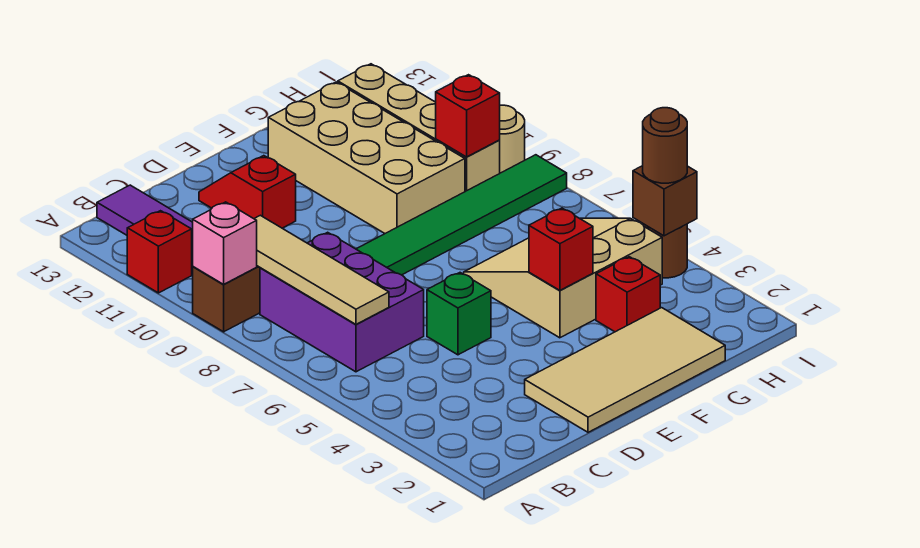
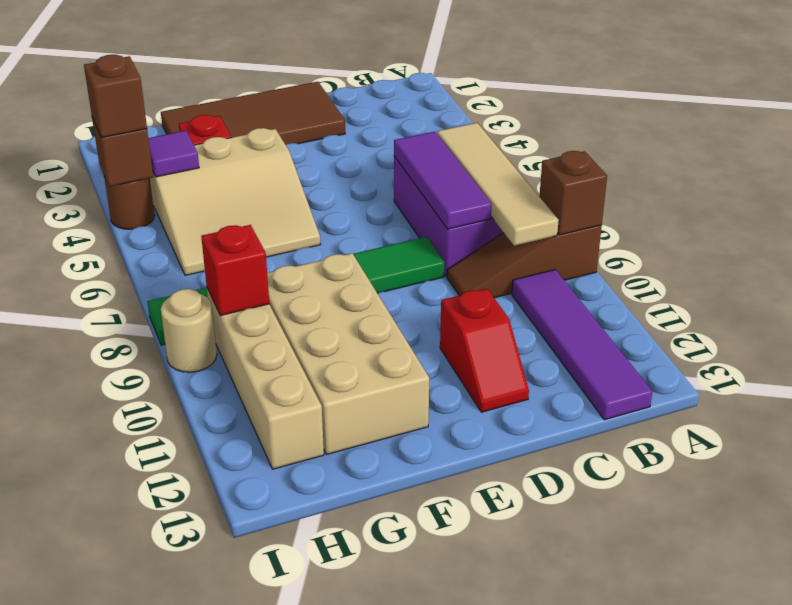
pink brick A9 level 2 -> brown brick A9 level 2
red brick A11 level 1 -> none
none -> purple tile C6:C8 level 2
tan tile D1:G2 level 1 -> brown tile D1:G2 level 1
green brick D5 level 1 -> none
red brick F4 level 2 -> none
none -> purple tile H4 level 2
brown round brick I4 level 3 -> brown brick I4 level 3

